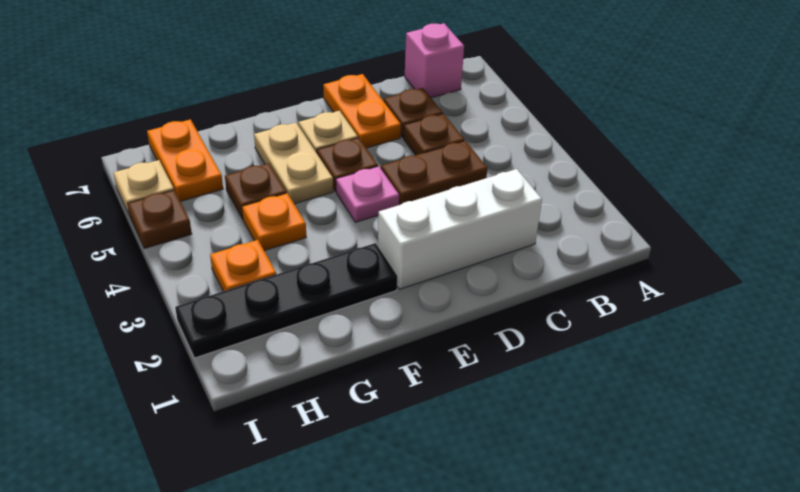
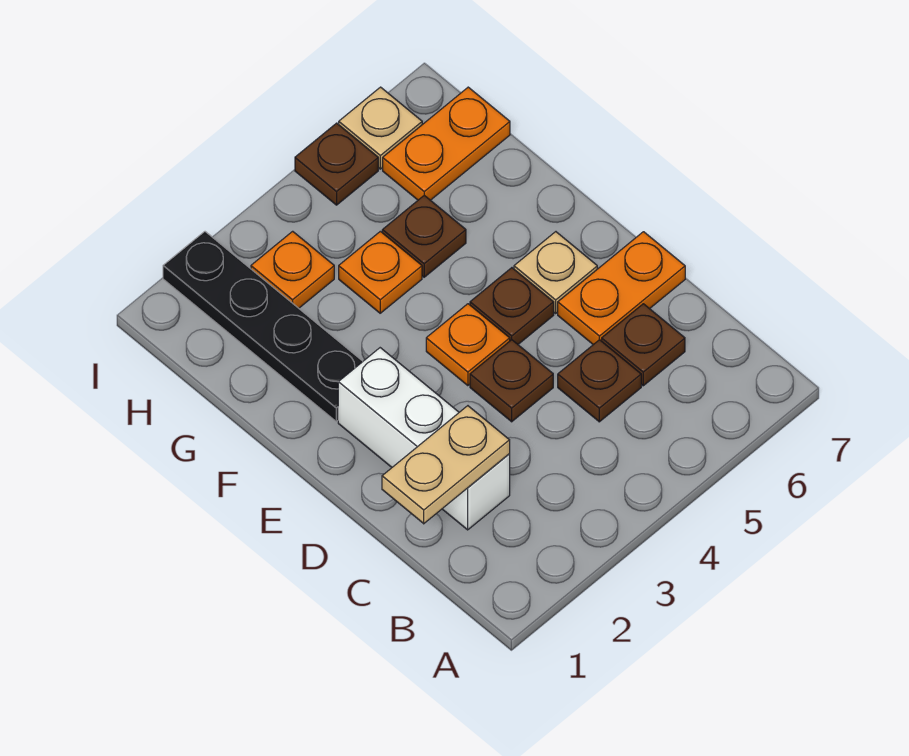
pink brick B7 level 1 -> none
brown plate C4:D4 level 1 -> brown plate D4 level 1
pink plate E4 level 1 -> orange plate E4 level 1
tan plate F5:F6 level 1 -> tan plate C1:C2 level 2

